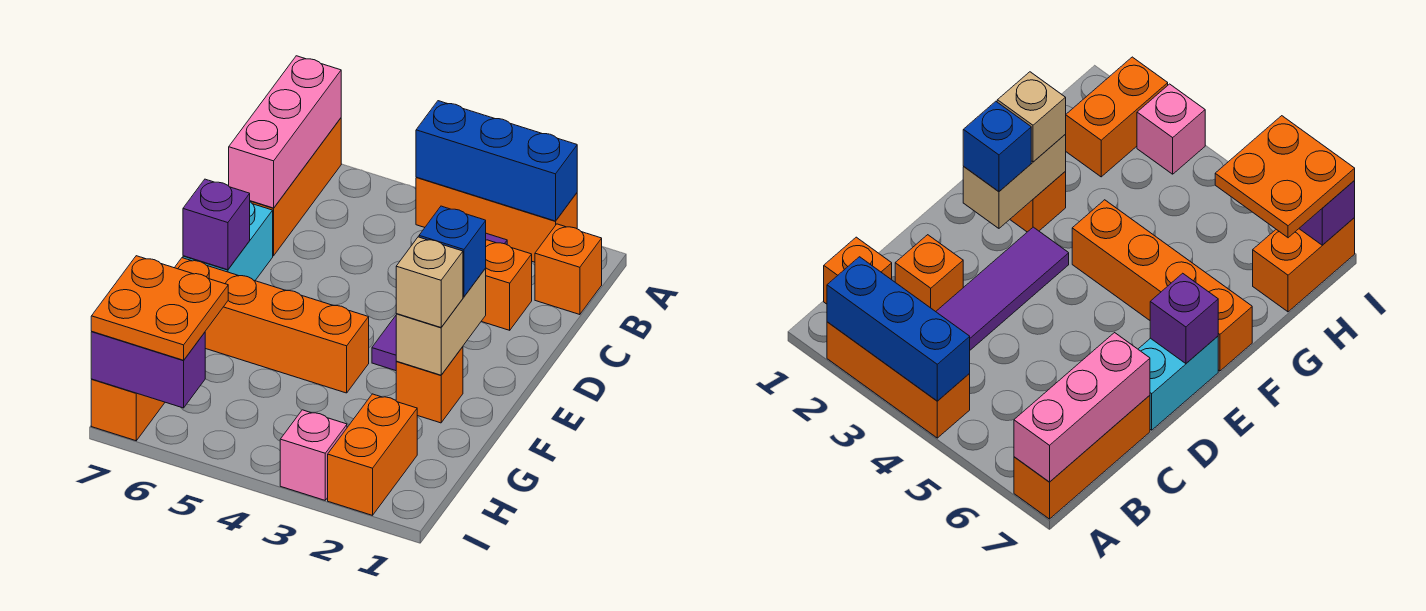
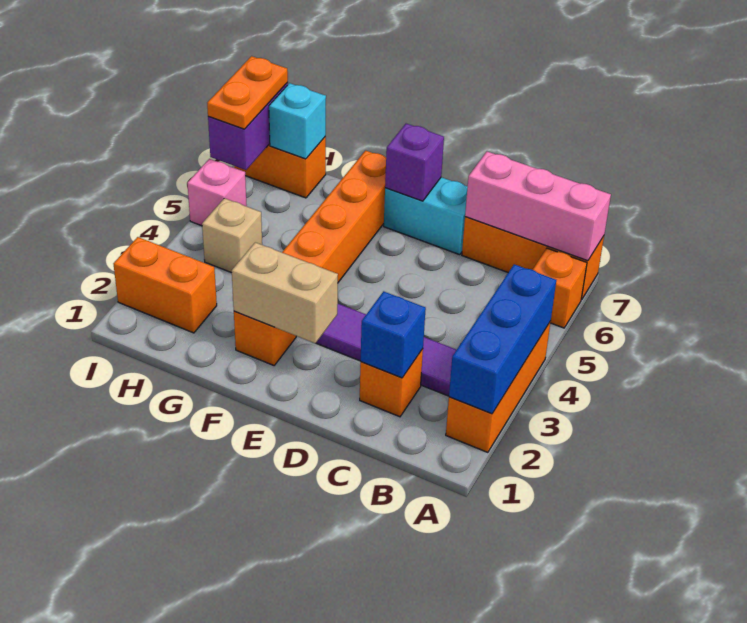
orange brick B1 level 1 -> orange brick A6 level 1
blue brick E2 level 3 -> blue brick C2 level 2
tan brick F2 level 3 -> tan brick H4 level 1
orange plate H6:I7 level 3 -> orange plate I6:I7 level 3
none -> cyan brick H7 level 2
pink brick I3 level 1 -> pink brick I5 level 1

